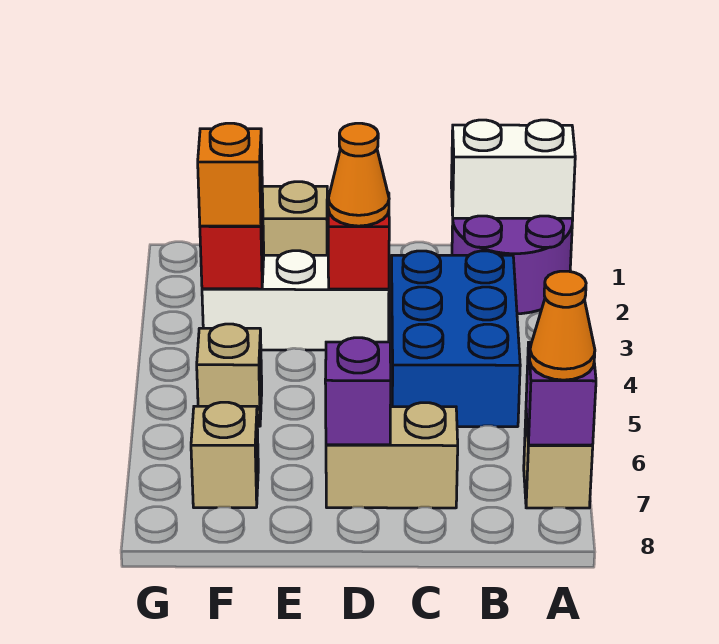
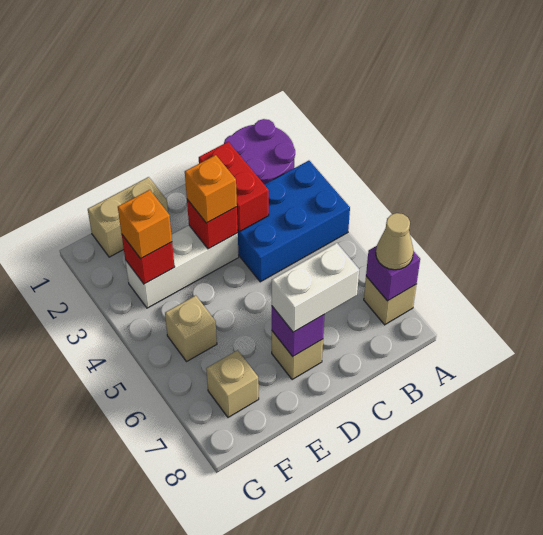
white brick A1:B1 level 2 -> white brick C7:D7 level 3
orange cone A7 level 3 -> tan cone A7 level 3
blue brick B3:C5 level 1 -> blue brick A3:C4 level 1
none -> red brick C2:C3 level 2
tan brick C7:D7 level 1 -> tan brick D7 level 1
orange cone D3 level 3 -> orange brick D3 level 3

